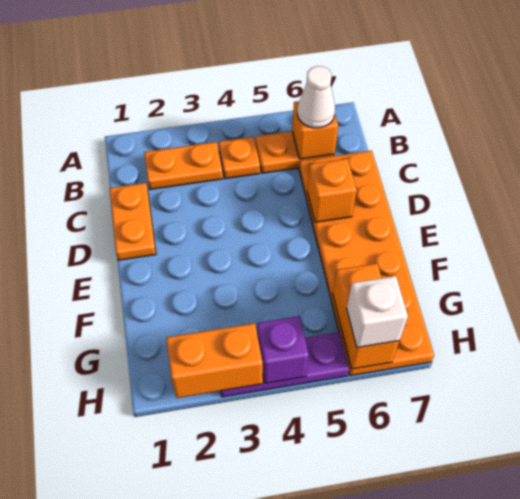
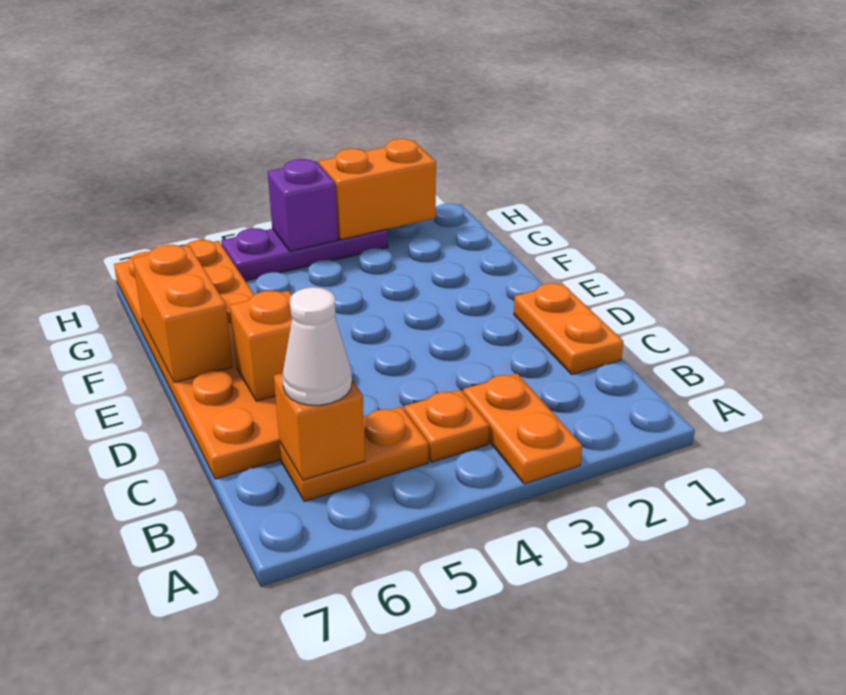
orange plate B2:B3 level 1 -> orange plate A3:B3 level 1
orange brick G6:H6 level 2 -> orange brick E7:F7 level 2
white brick H6 level 3 -> none

